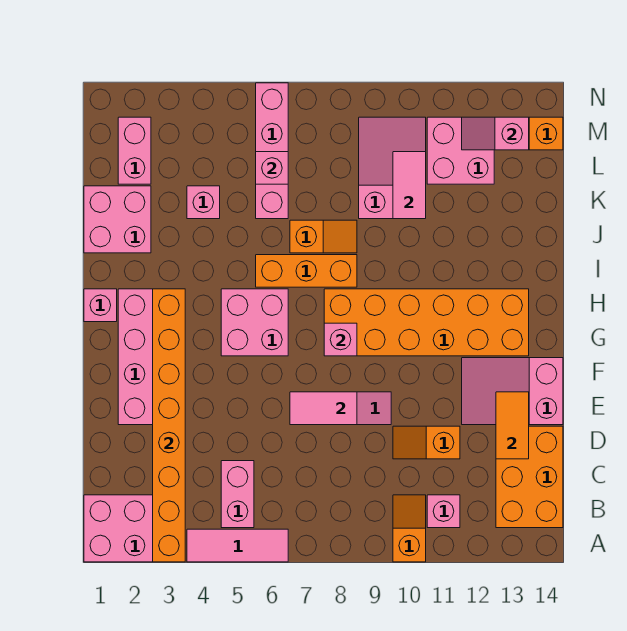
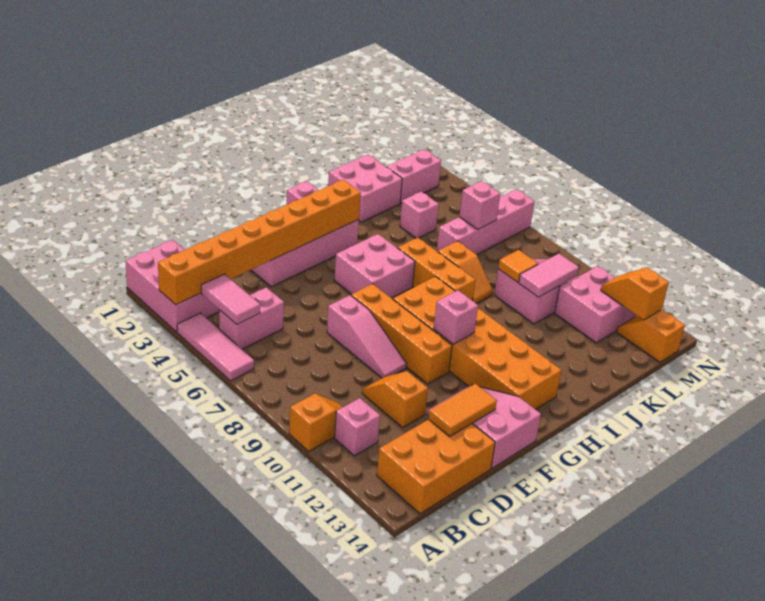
pink tile E7:E8 level 2 -> pink tile B4:B5 level 2
none -> orange brick F7:F10 level 1
pink brick G8 level 2 -> pink brick G10 level 2
none -> orange tile K9 level 2
pink slope M12:M13 level 2 top 13 -> orange slope M12:M13 level 2 top 13

